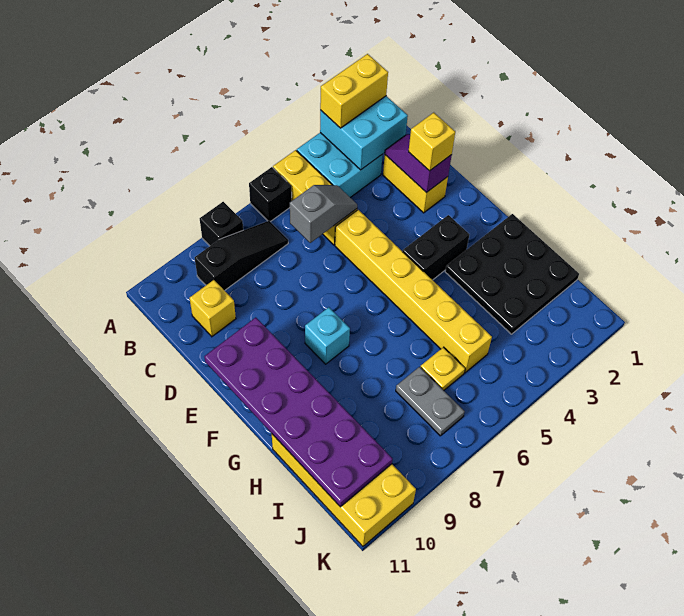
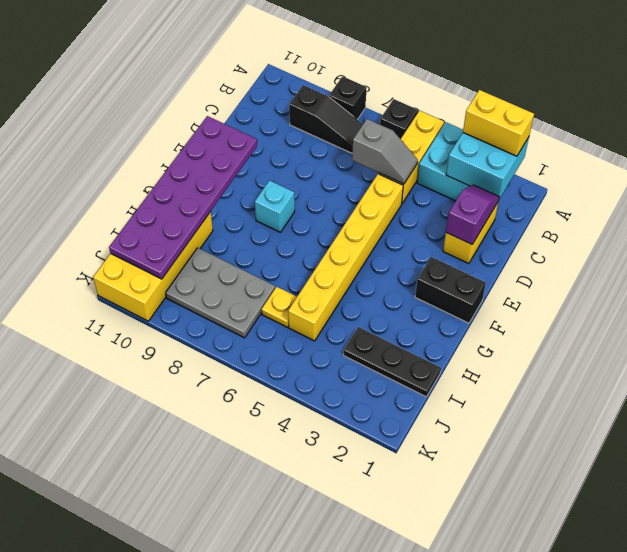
yellow brick C10 level 1 -> none
yellow brick D2 level 3 -> none
black brick F3:F4 level 1 -> black brick F1:F2 level 1
black plate G1:I3 level 1 -> black plate I1:I3 level 1
grey plate I7:J7 level 1 -> grey plate I7:J9 level 1

